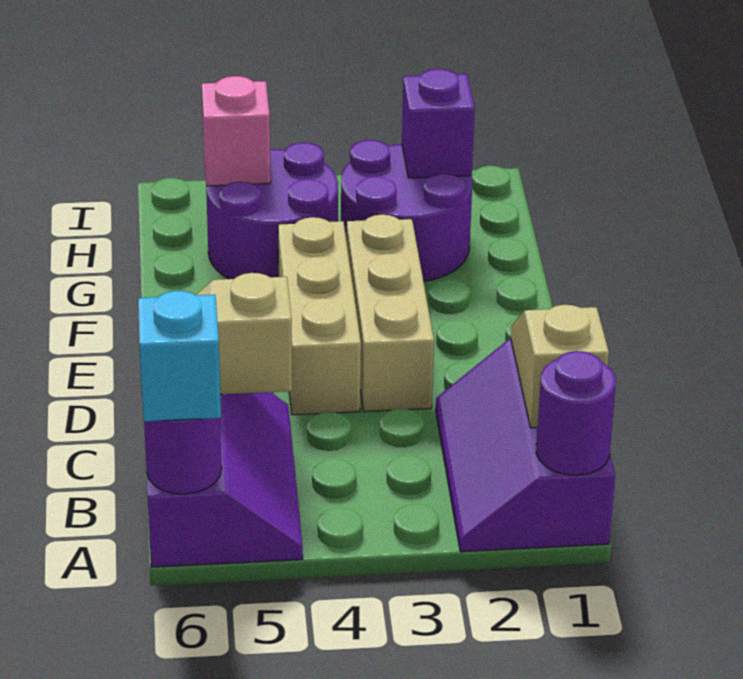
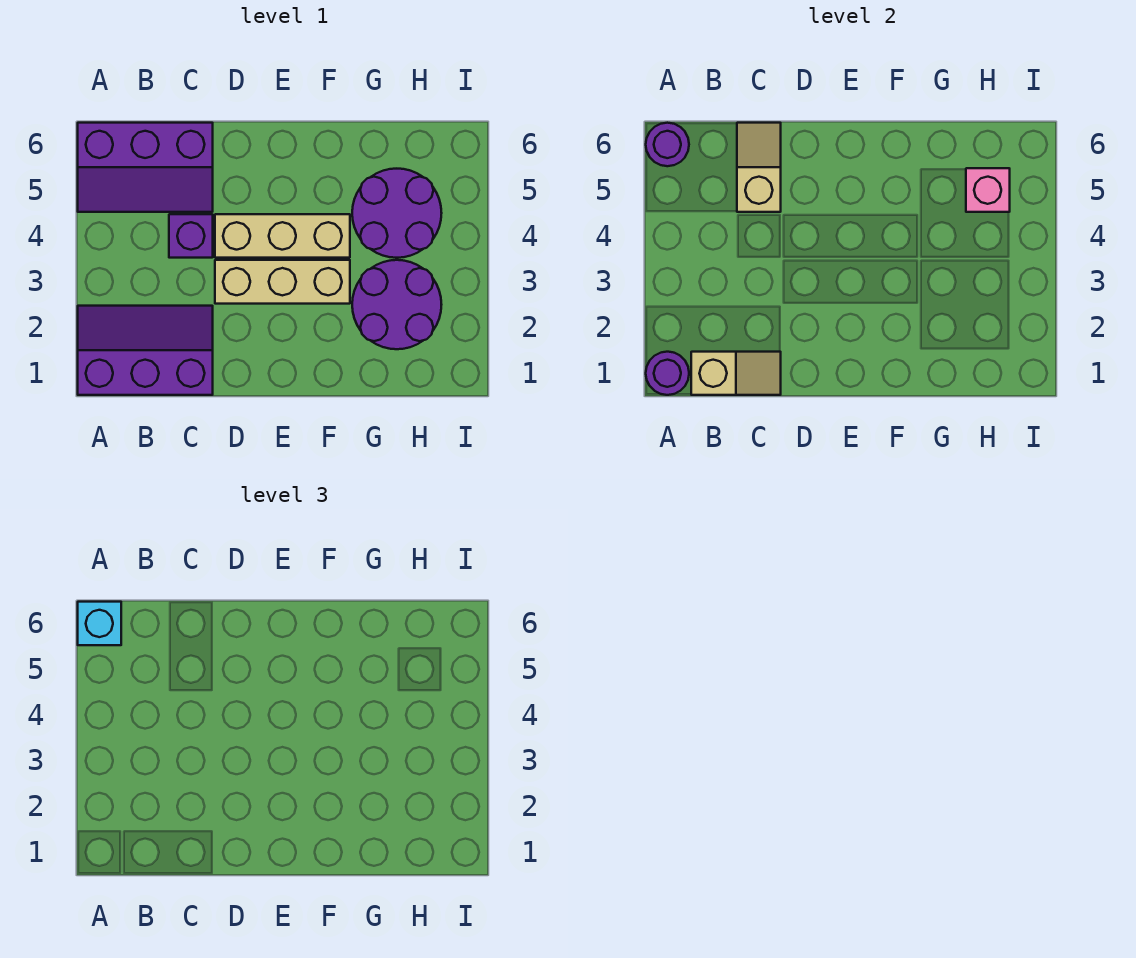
purple brick H2 level 2 -> purple brick C4 level 1

